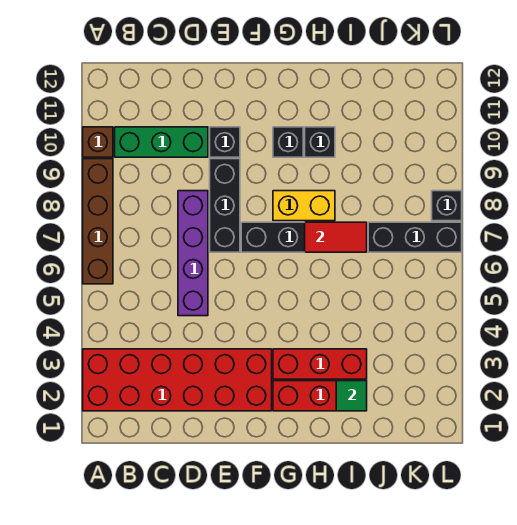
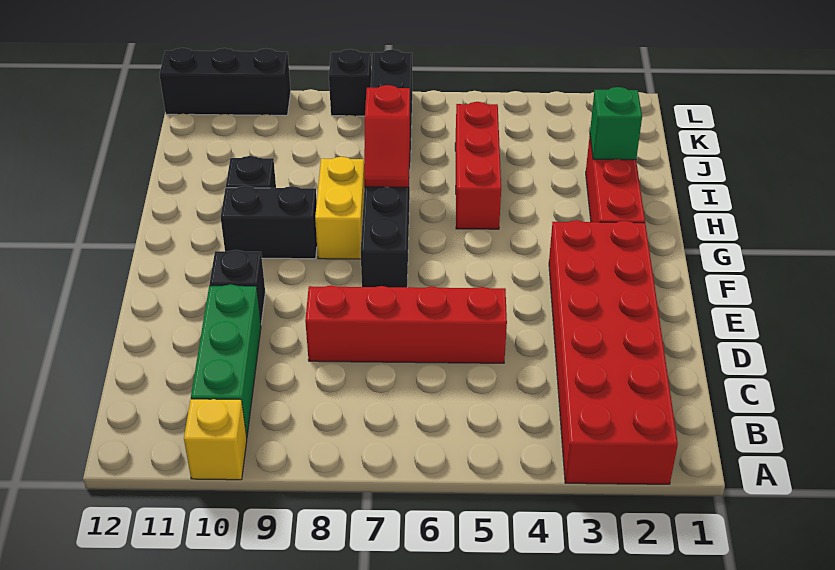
brown brick A6:A9 level 1 -> none
brown brick A10 level 1 -> yellow brick A10 level 1
purple brick D5:D8 level 1 -> red brick D5:D8 level 1
black brick E7:E9 level 1 -> black brick L10:L12 level 1
red brick G3:I3 level 1 -> red brick H5:J5 level 1
black brick G10 level 1 -> black brick G9:G10 level 1
red tile H7:I7 level 2 -> red slope H7:I7 level 2 top I
green tile I2 level 2 -> green brick I2 level 2

